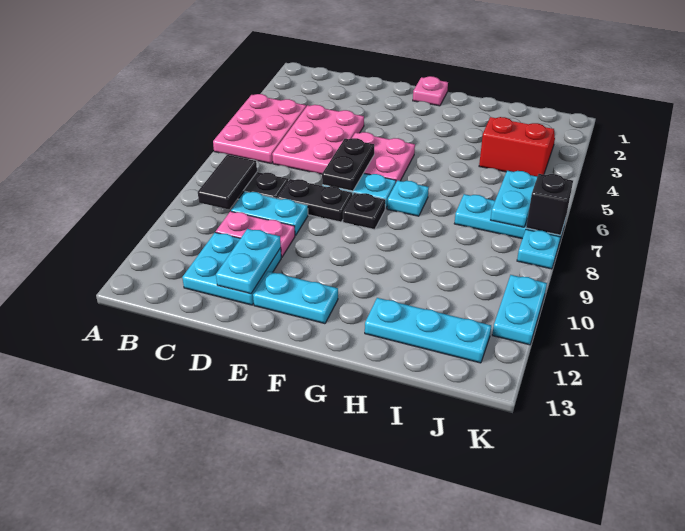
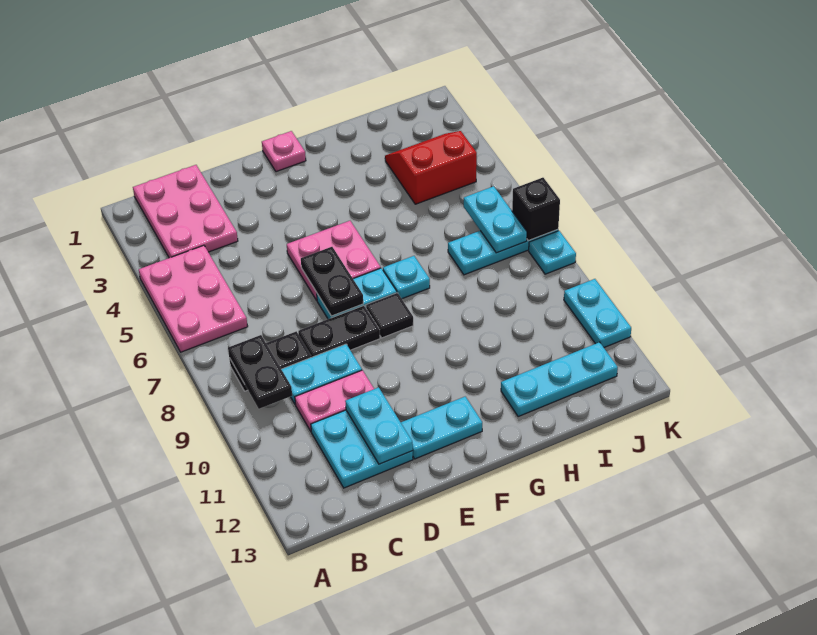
black tile B8:B9 level 2 -> black plate B8:B9 level 2
pink plate C4:D6 level 1 -> pink plate B1:C3 level 1
black plate F8 level 1 -> black tile F8 level 1

